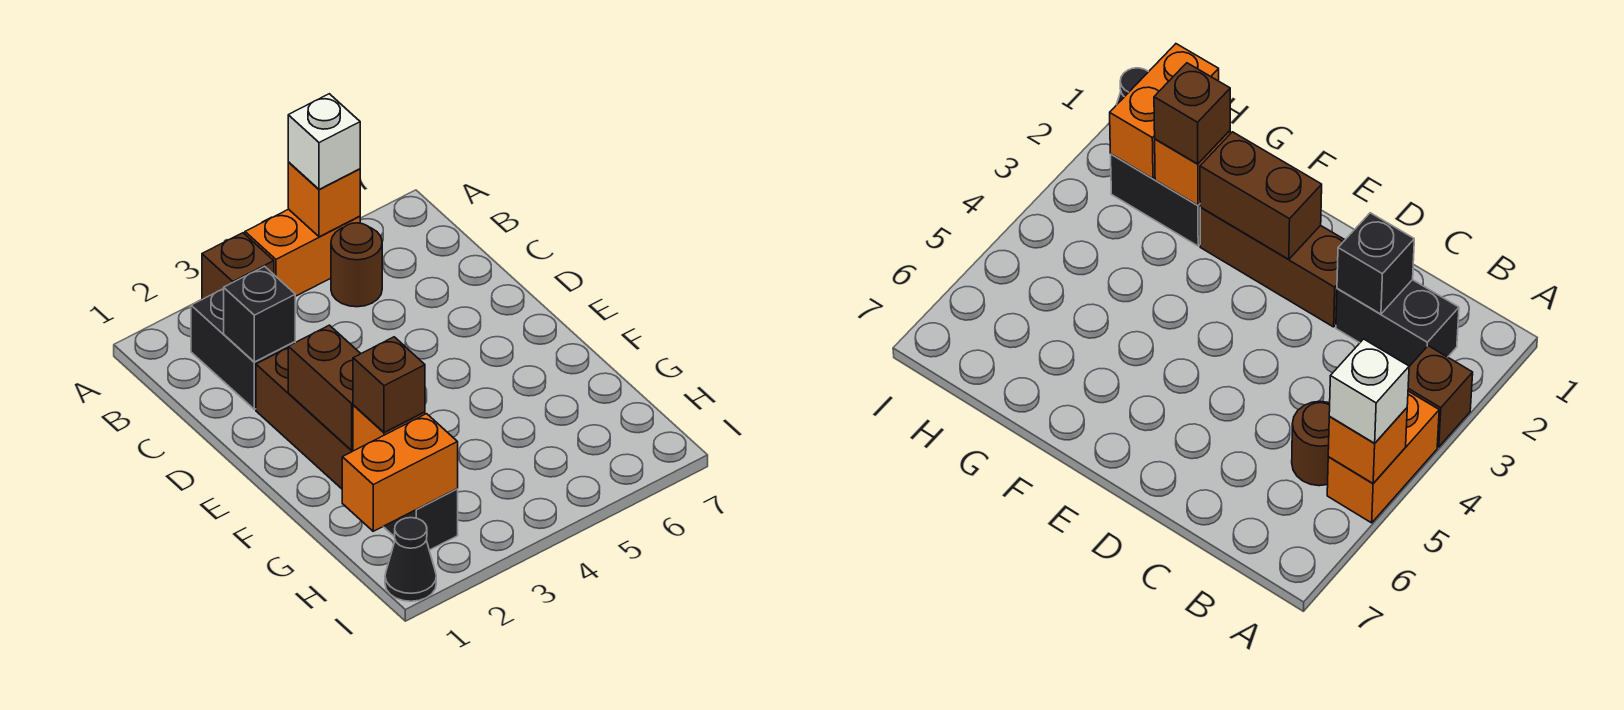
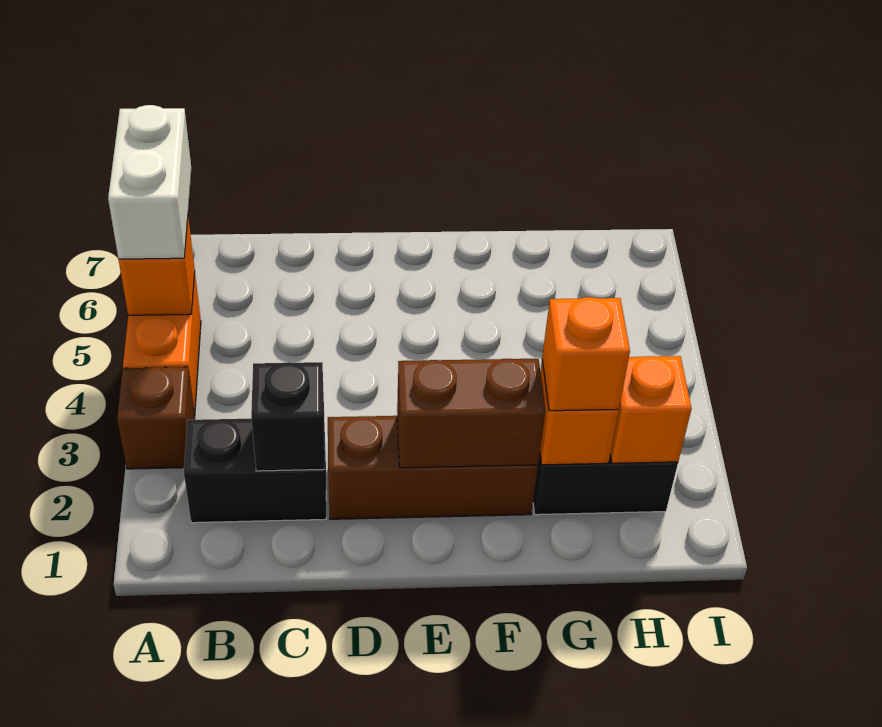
white brick A5 level 3 -> white brick A5:A6 level 3
brown round brick B5 level 1 -> none
brown brick G2 level 3 -> orange brick G2 level 3
orange brick H1:H2 level 2 -> orange brick H2 level 2
black cone I1 level 1 -> none

